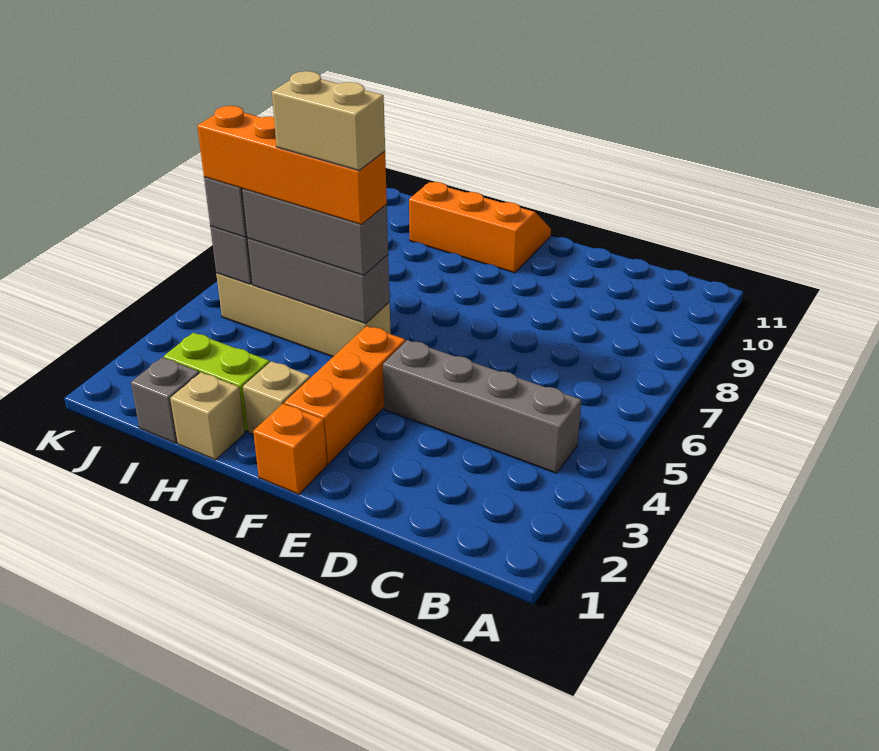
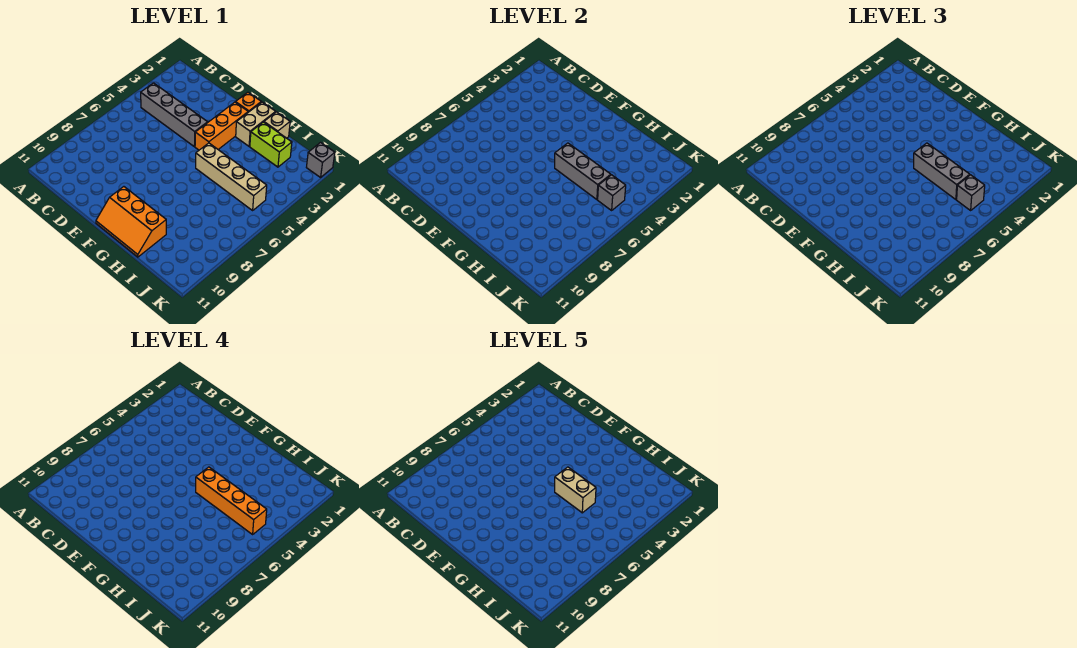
tan brick G2 level 1 -> tan brick G1:G2 level 1
grey brick I1 level 1 -> grey brick K1 level 1

